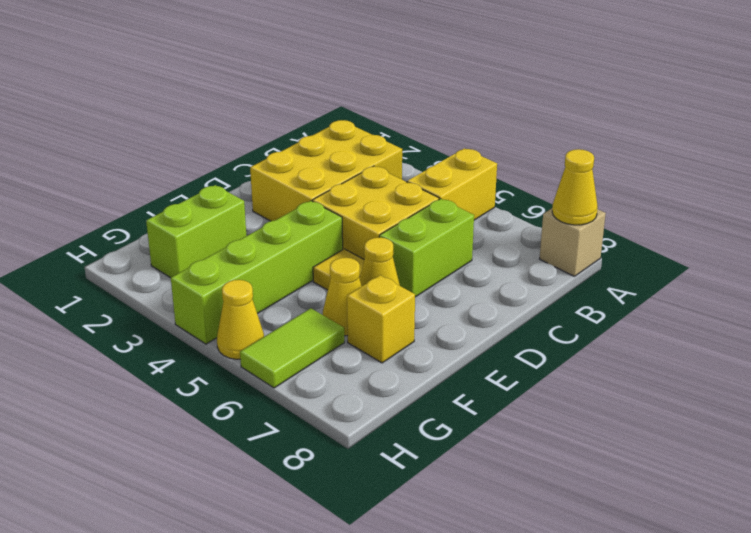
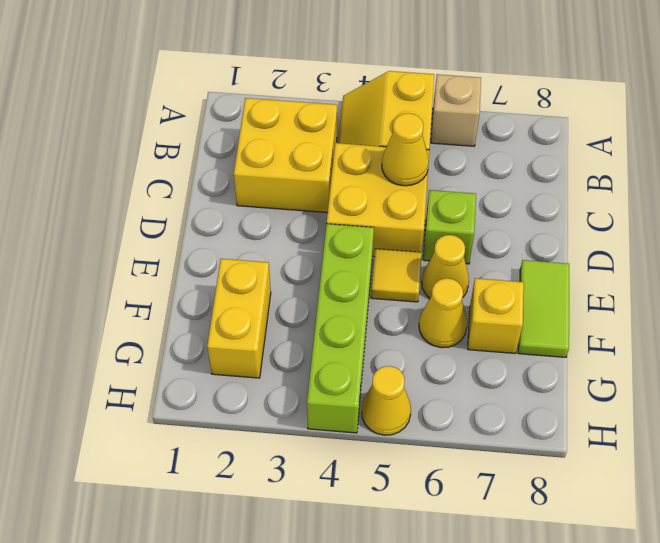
tan brick A8 level 1 -> tan brick A6 level 1
yellow cone A8 level 2 -> yellow cone C5 level 2
yellow brick B2:D3 level 1 -> yellow brick B2:C3 level 1
lime brick C6:D6 level 1 -> lime brick D6 level 1
lime brick F2:G2 level 1 -> yellow brick F2:G2 level 1
lime tile G6:H6 level 1 -> lime tile E8:F8 level 1

